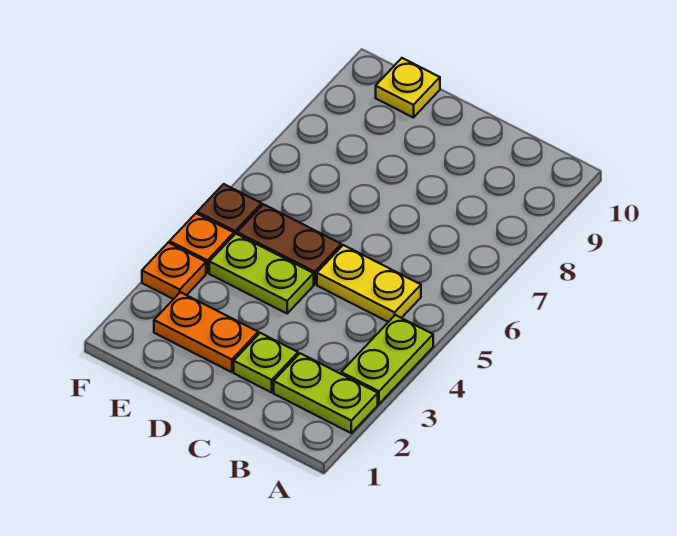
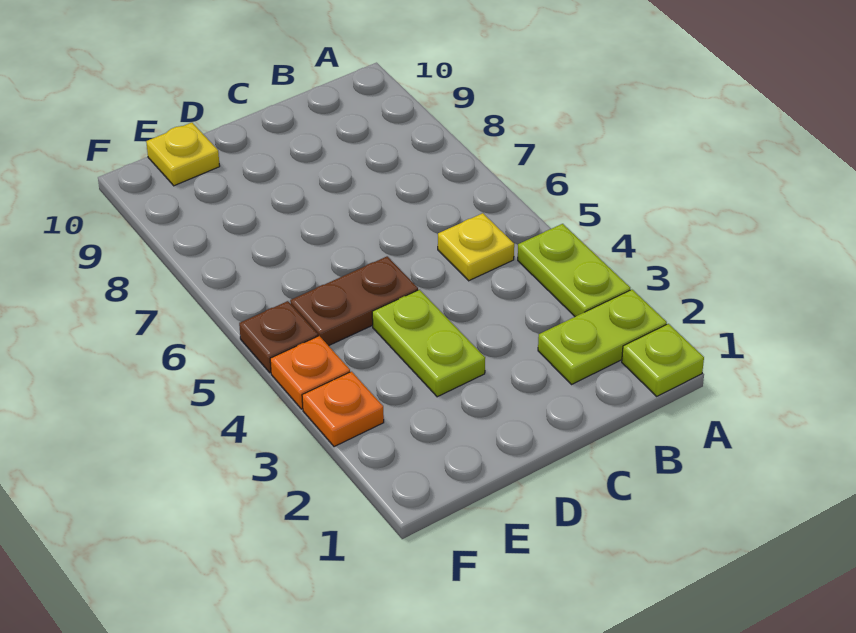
yellow plate B5:C5 level 1 -> yellow plate B5 level 1
lime plate C2 level 1 -> lime plate A1 level 1
orange plate D2:E2 level 1 -> none
lime plate D4:E4 level 1 -> lime plate D3:D4 level 1

